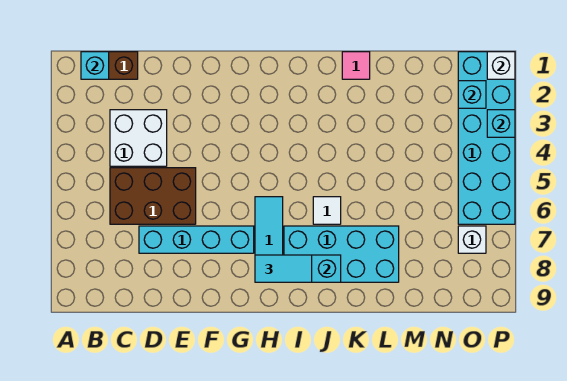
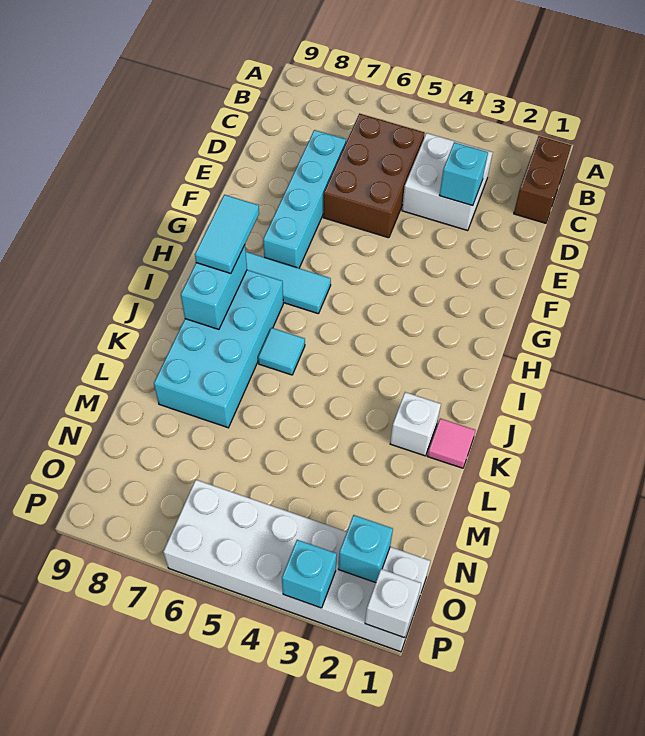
cyan brick B1 level 2 -> cyan brick D3 level 2
white tile J6 level 1 -> cyan tile J6 level 1
cyan brick O1:P6 level 1 -> white brick O1:P6 level 1
white brick O7 level 1 -> white brick K2 level 1

